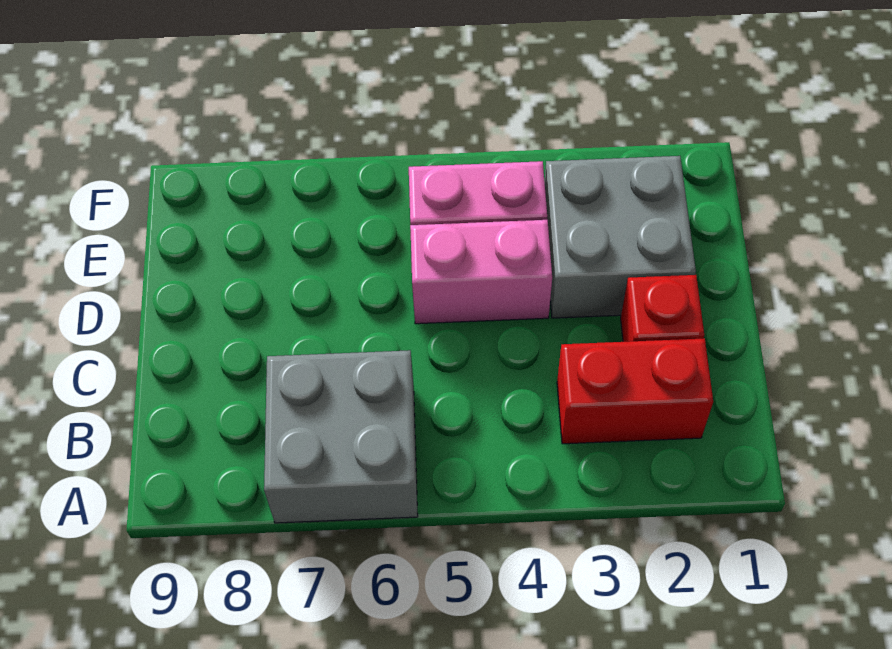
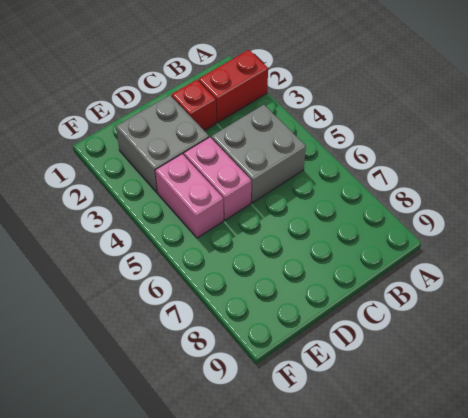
grey brick A6:B7 level 1 -> grey brick B4:C5 level 1
red brick B2:B3 level 1 -> red brick A2:B2 level 1

